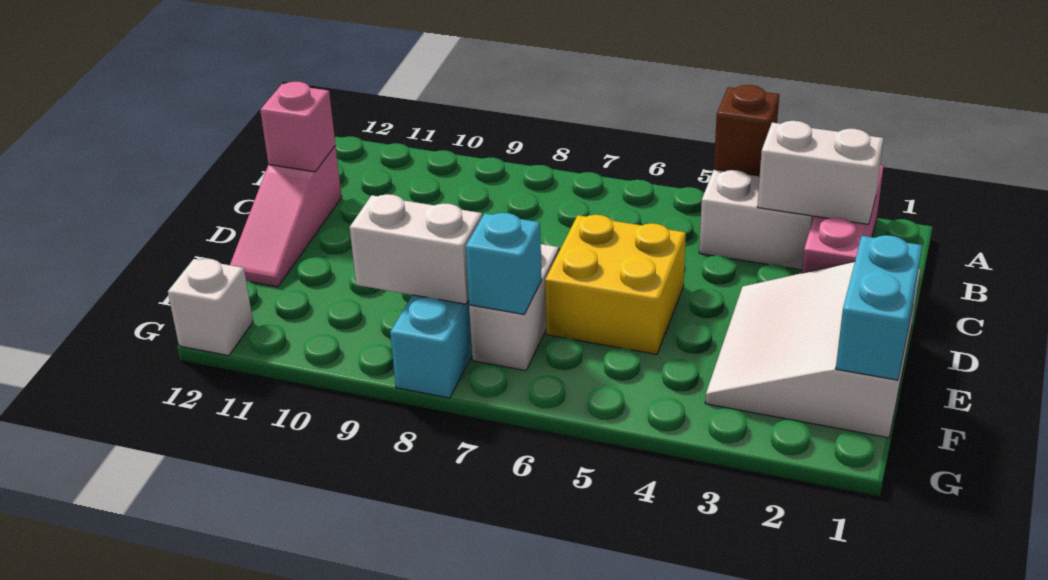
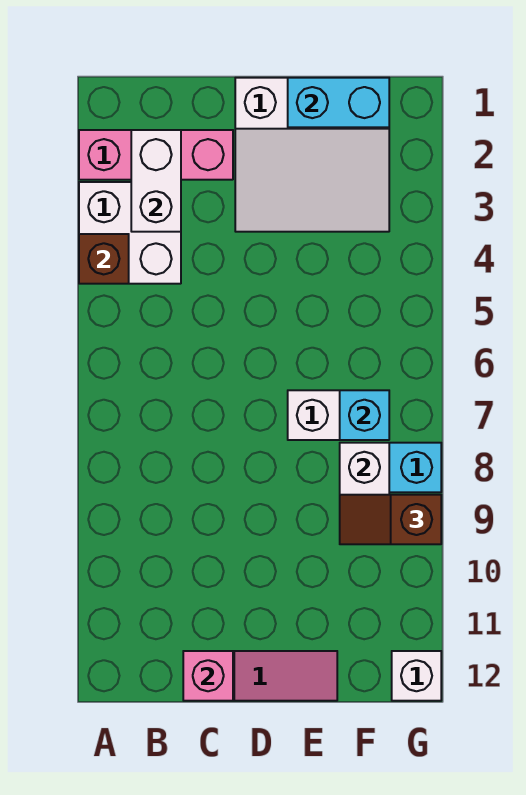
yellow brick D5:E6 level 1 -> none
none -> brown slope F9:G9 level 3 top G

